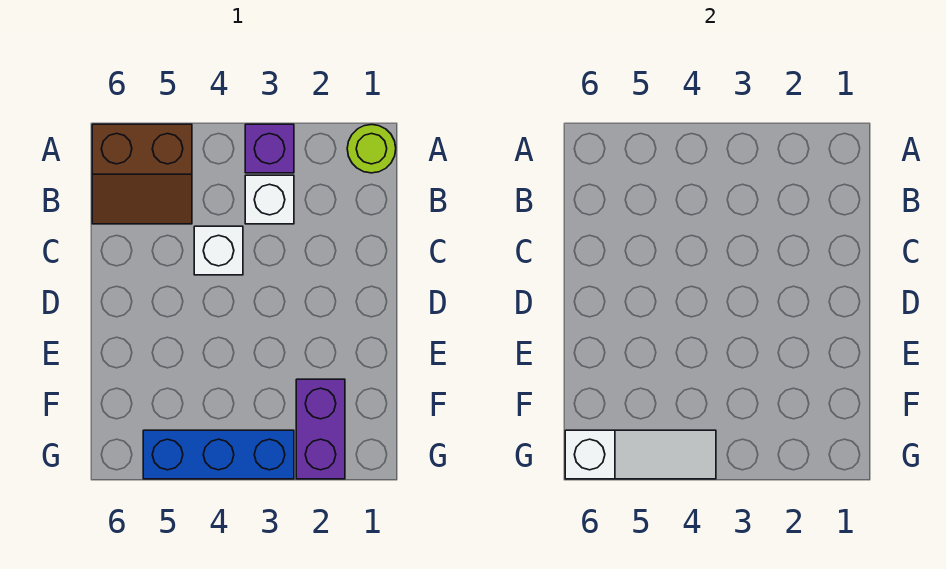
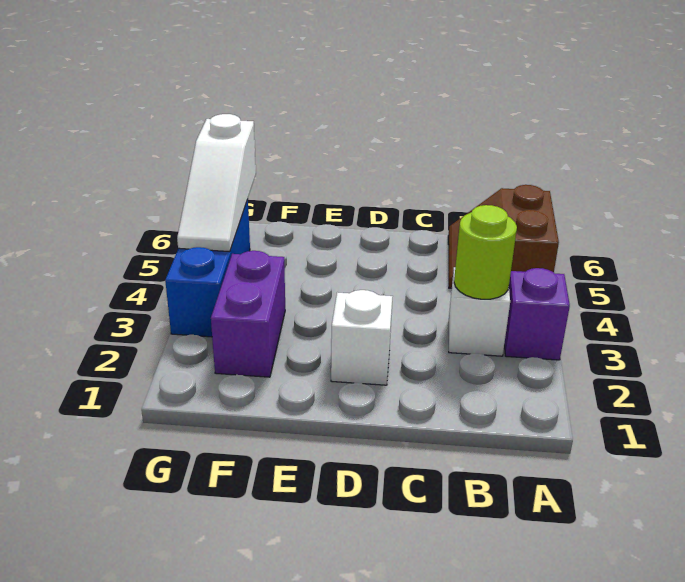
lime round brick A1 level 1 -> lime round brick B3 level 2
white brick C4 level 1 -> white brick D2 level 1
purple brick F2:G2 level 1 -> purple brick F2:F3 level 1

